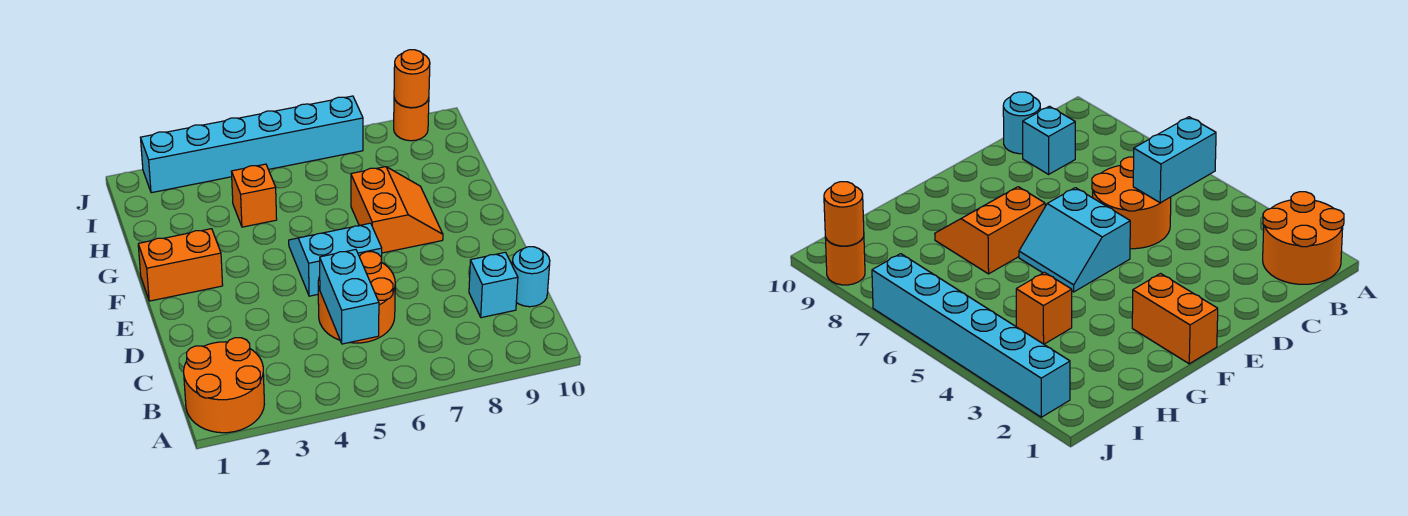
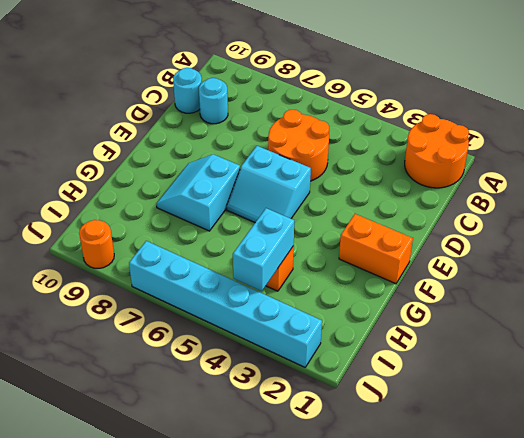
cyan brick B5:C5 level 2 -> cyan brick H4:I4 level 2
cyan brick C9 level 1 -> cyan round brick C9 level 1
orange slope F7:G8 level 1 top 7 -> cyan slope F7:G8 level 1 top 7
orange round brick J9 level 2 -> none

